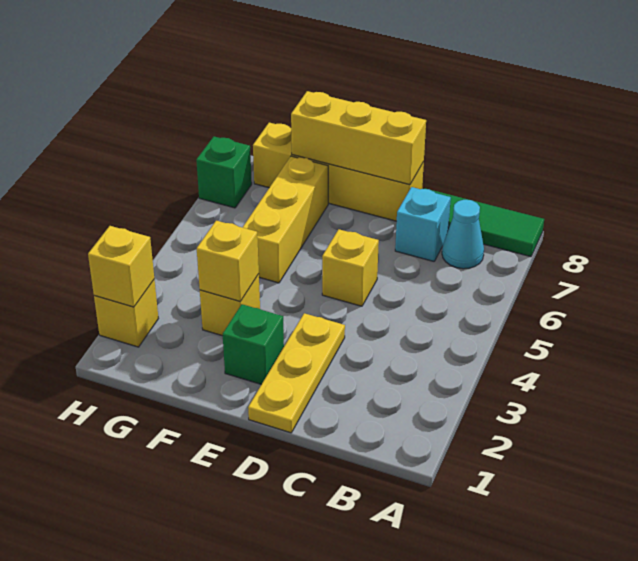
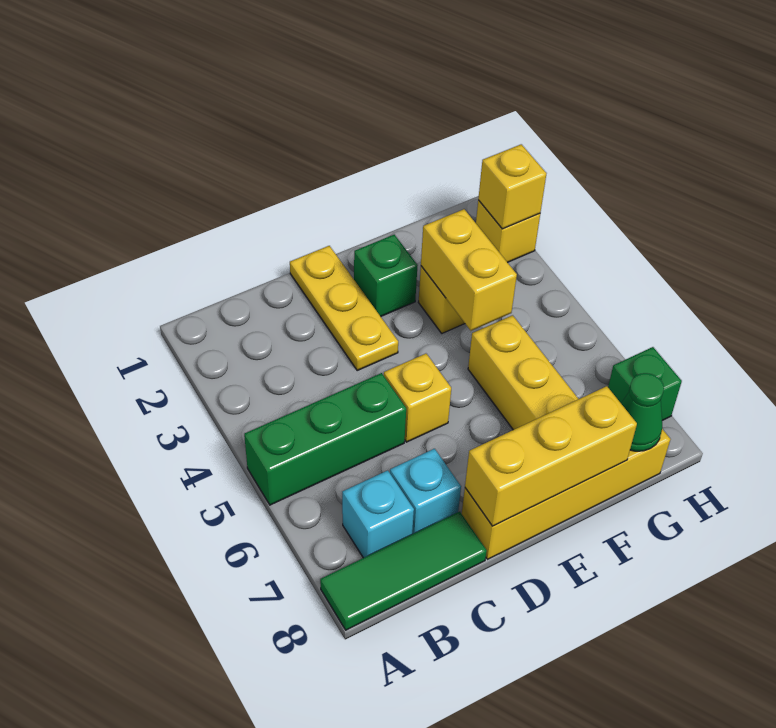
none -> green brick A5:C5 level 1
cyan cone B7 level 1 -> cyan brick B7 level 1
yellow brick F3 level 2 -> yellow brick F3:F4 level 2
none -> green cone G8 level 2

